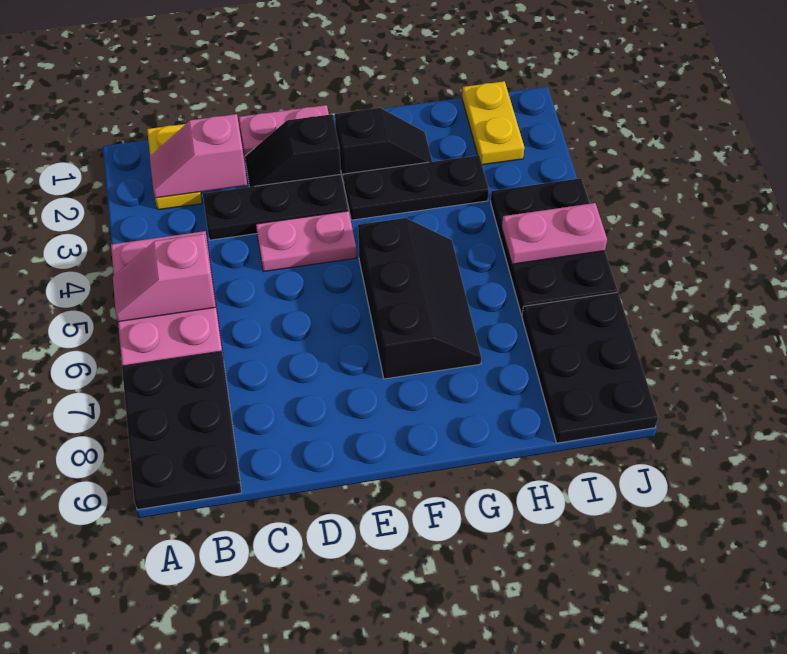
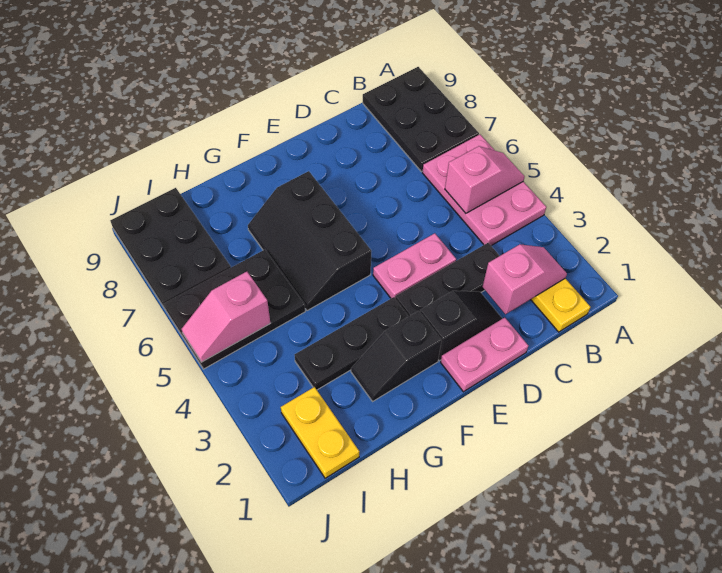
black plate I4:J6 level 1 -> black plate H5:J6 level 1
pink plate I5:J5 level 2 -> pink slope I5:J5 level 2 top I

